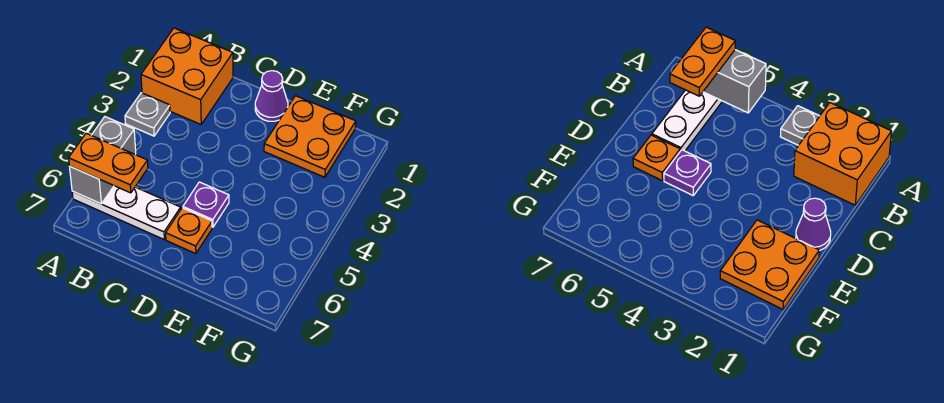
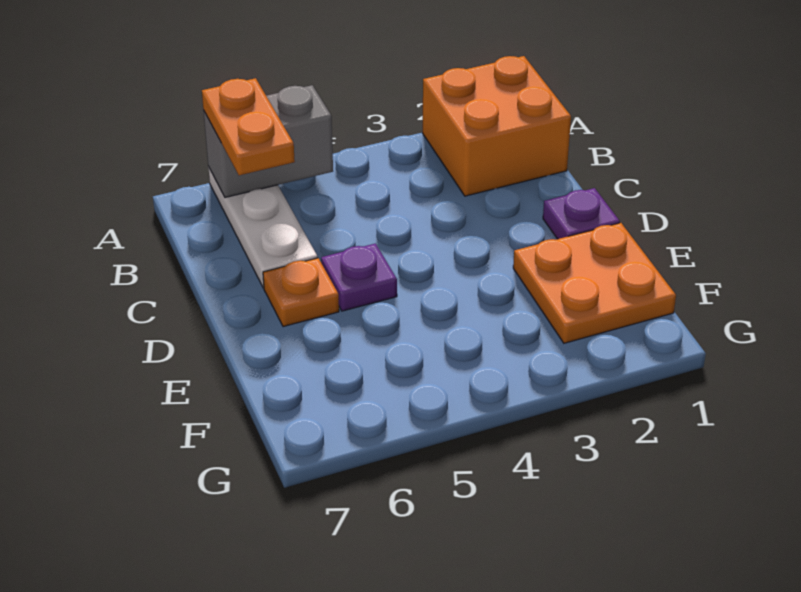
grey plate A3 level 1 -> none
purple cone D1 level 1 -> purple plate D1 level 1

